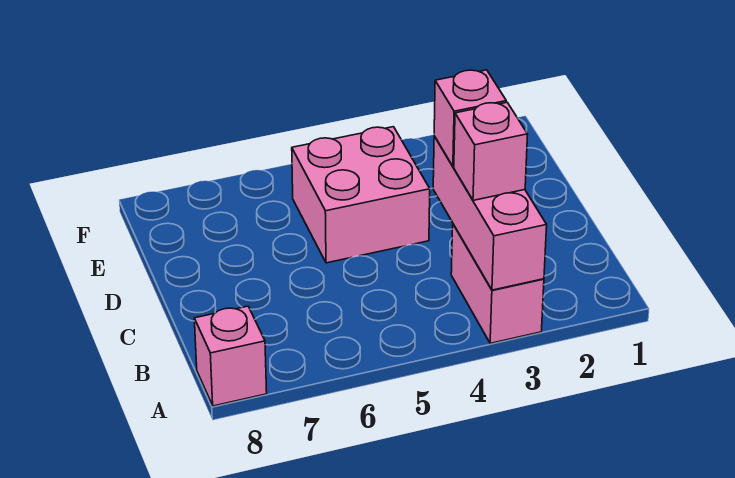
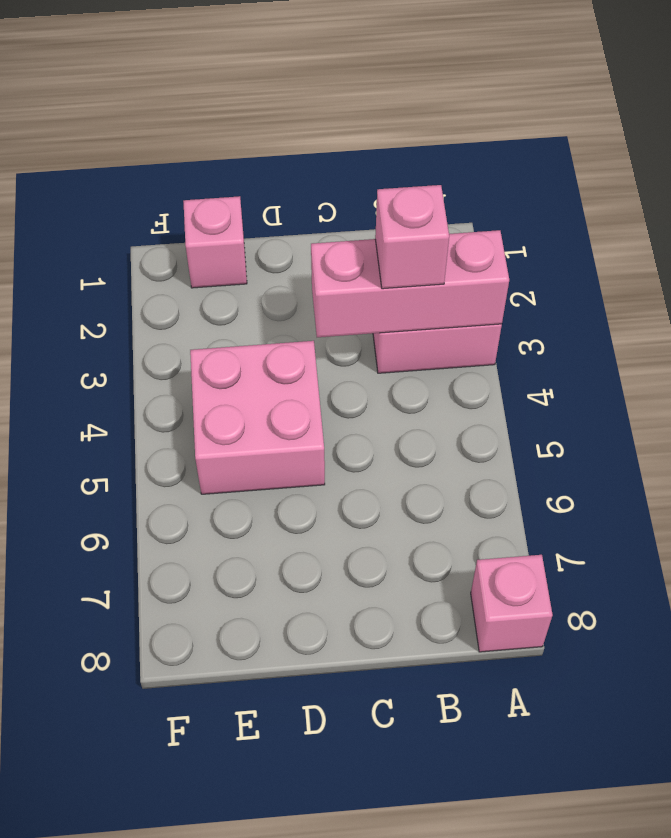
pink brick C3 level 3 -> pink brick E1 level 1

